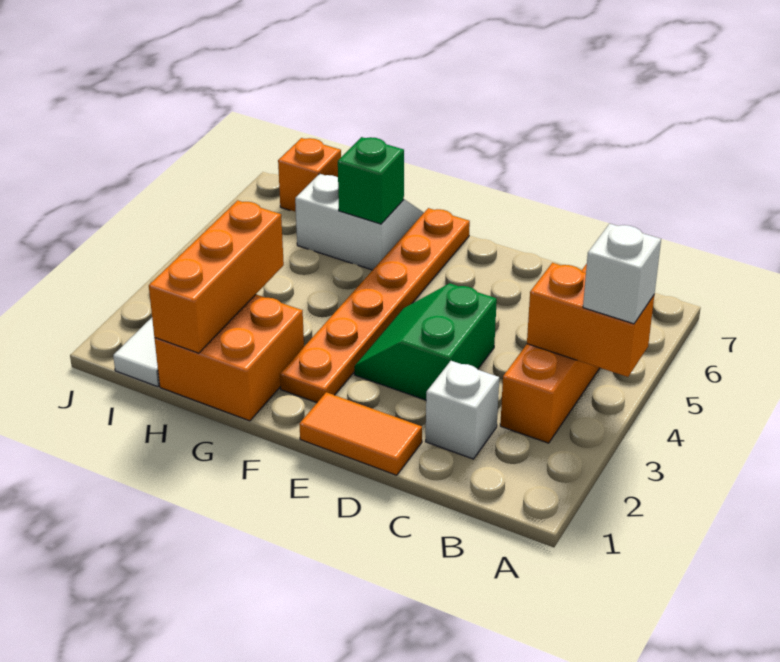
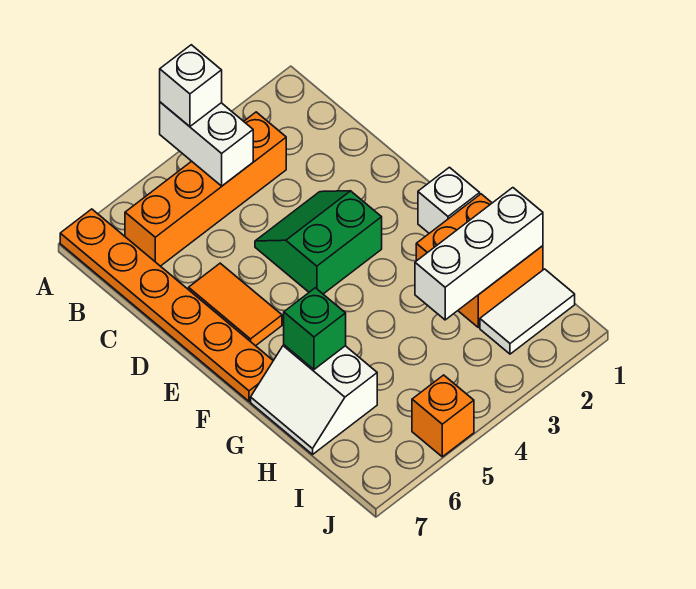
orange brick A4:B4 level 2 -> white brick A4:B4 level 2
white brick C2 level 1 -> white brick F1 level 1
orange tile D1:E1 level 1 -> orange tile D6:E6 level 1
green slope D3:E4 level 1 top D -> green slope D3:E4 level 1 top E
orange plate F2:F7 level 1 -> orange plate A7:F7 level 1
orange brick H1:H3 level 2 -> white brick H1:H3 level 2
orange brick I7 level 1 -> orange brick J5 level 1

